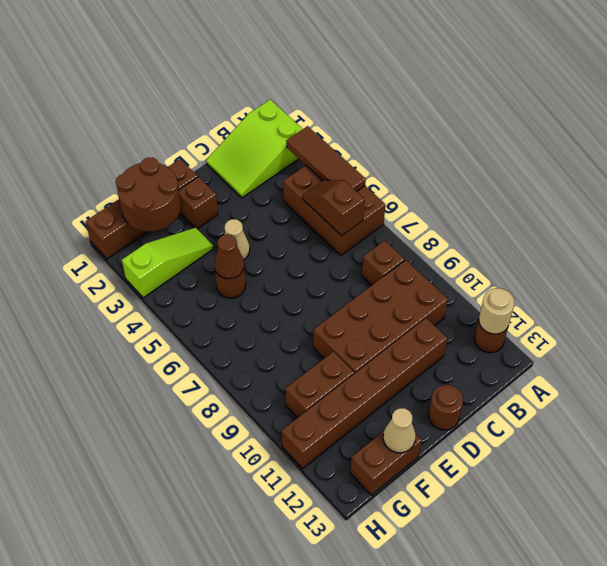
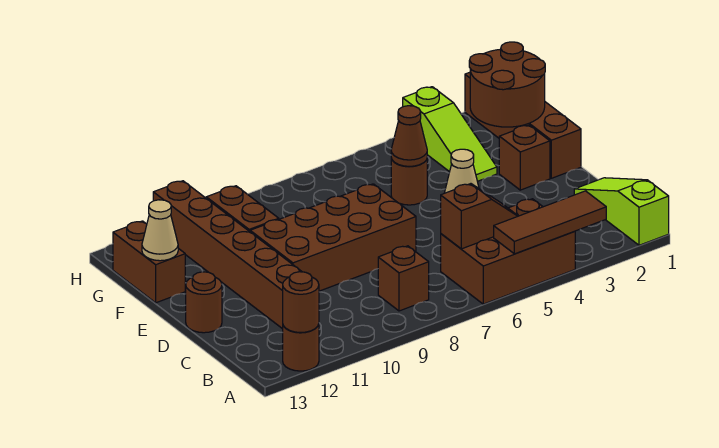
lime slope A1:C2 level 1 top A -> lime slope A1:C1 level 1 top A
tan round brick A12 level 2 -> brown round brick A12 level 2
brown brick B9:E10 level 1 -> brown brick D7:E10 level 1

